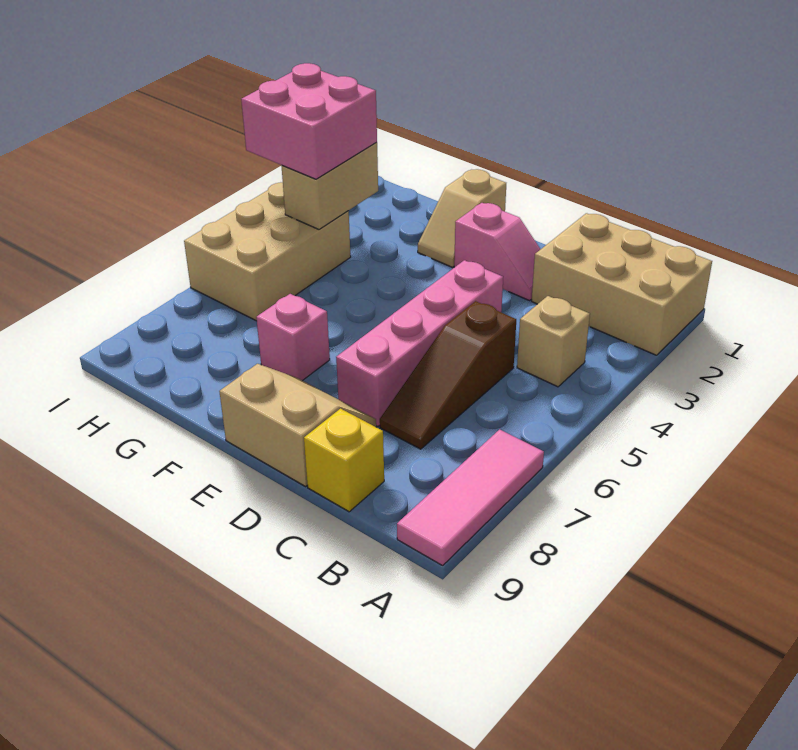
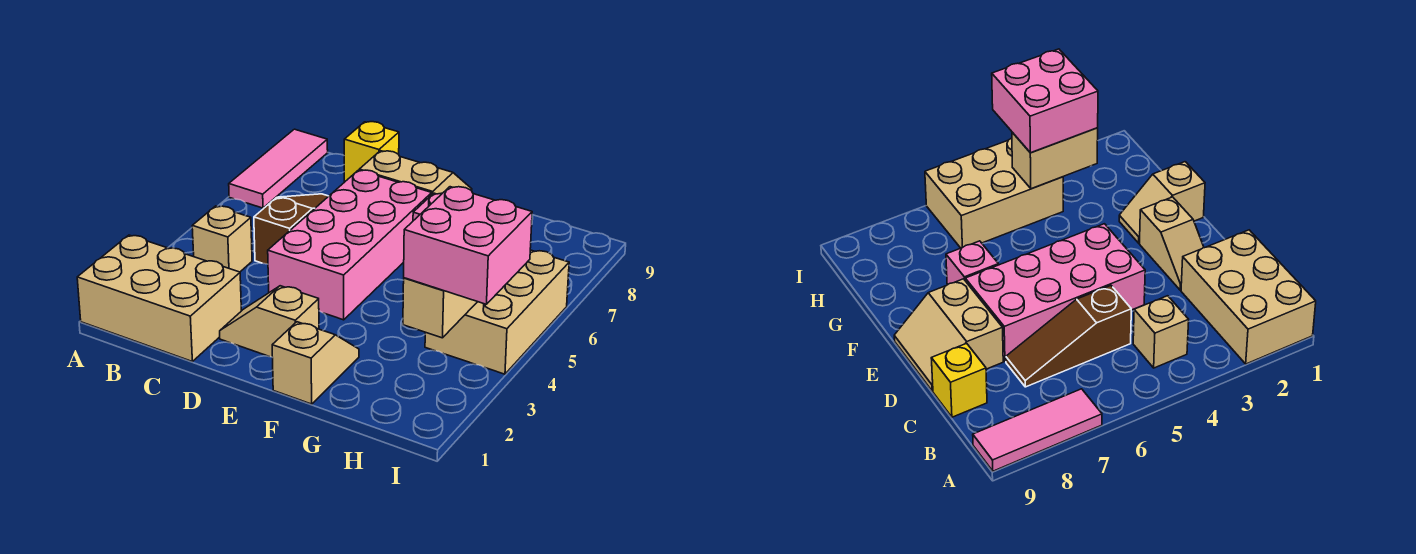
pink slope D2:E2 level 1 top E -> tan slope D2:E2 level 1 top E
pink brick D4:D7 level 1 -> pink brick D4:E7 level 1
tan slope D8:E9 level 1 top 9 -> tan slope D8:E9 level 1 top 8

